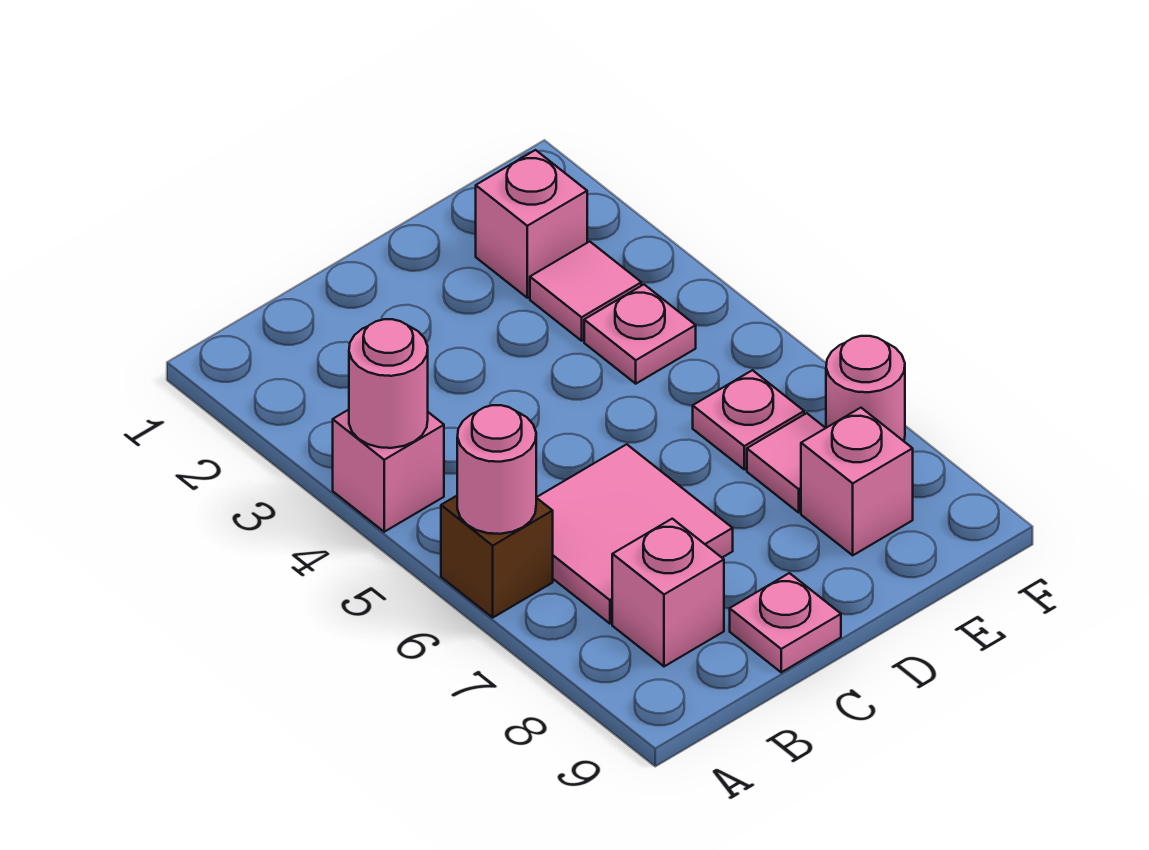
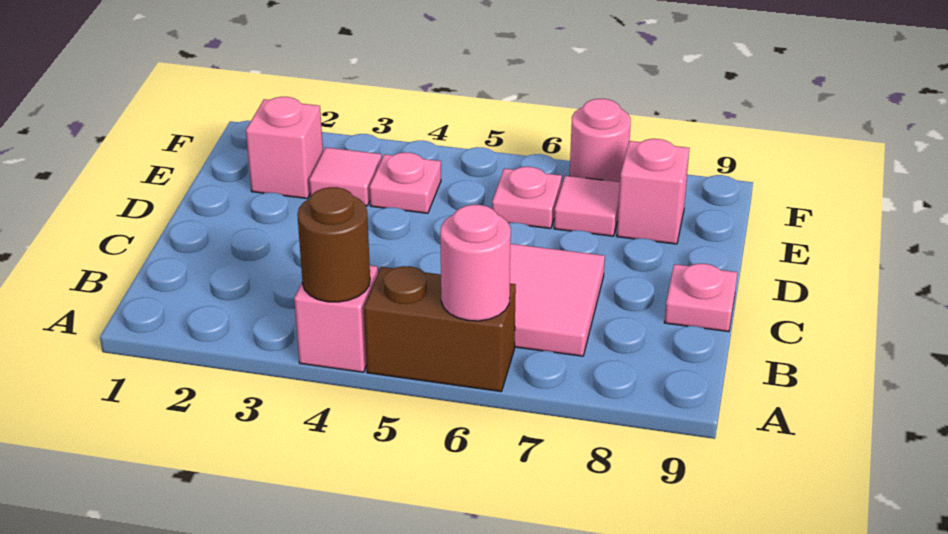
pink round brick A4 level 2 -> brown round brick A4 level 2
brown brick A6 level 1 -> brown brick A5:A6 level 1
pink brick B8 level 1 -> none

